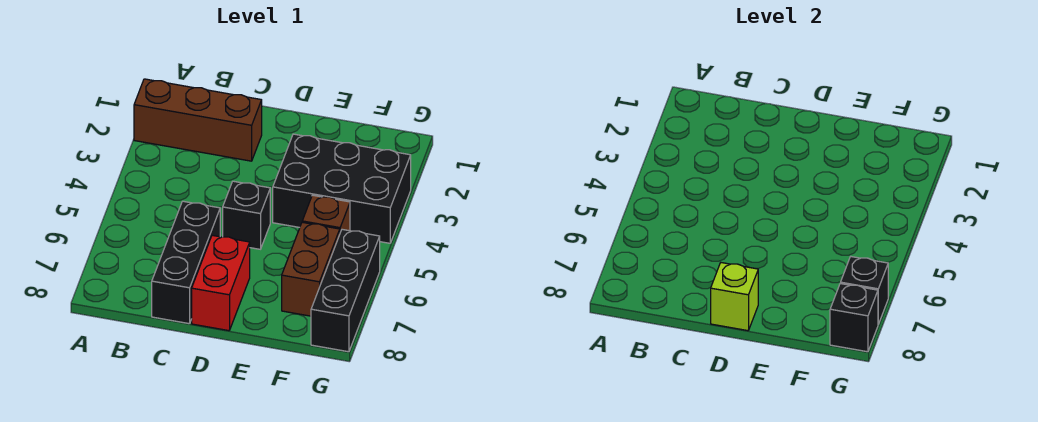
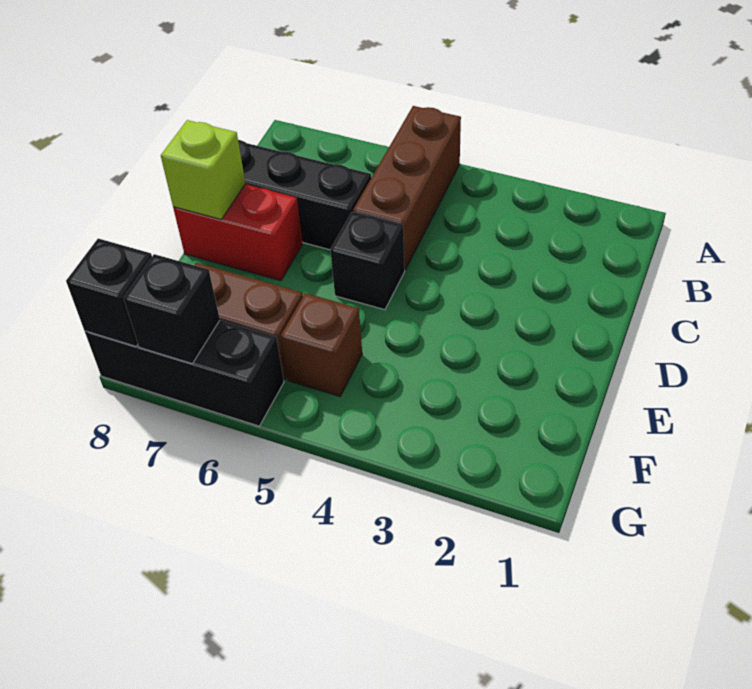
brown brick A2:C2 level 1 -> brown brick A5:C5 level 1
black brick E3:G4 level 1 -> none

